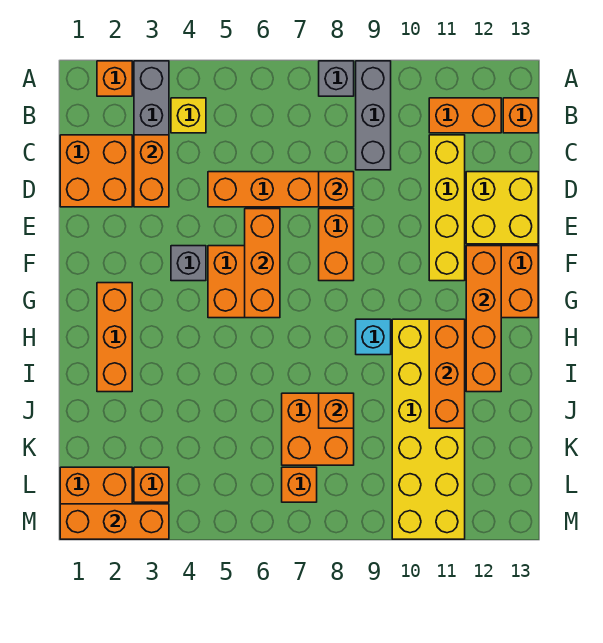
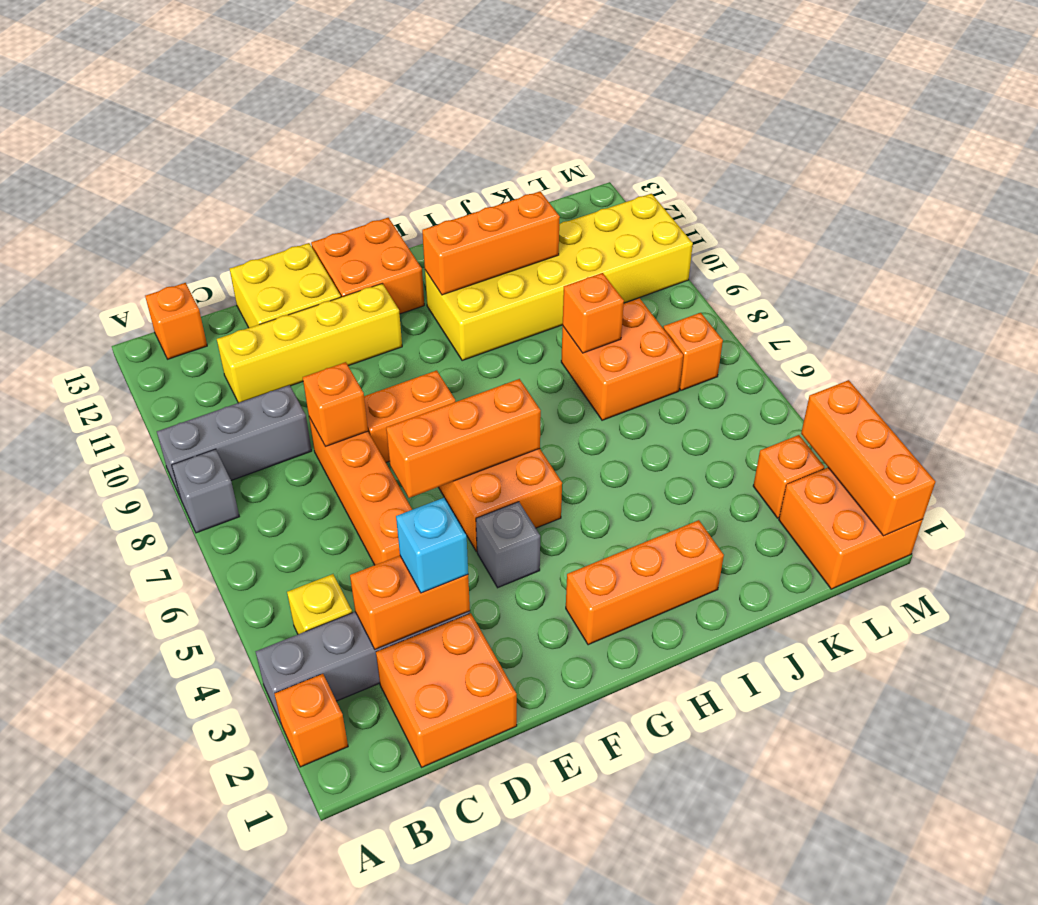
orange brick B11:B12 level 1 -> none
orange brick F12:I12 level 2 -> none
cyan brick H9 level 1 -> cyan brick D3 level 3

